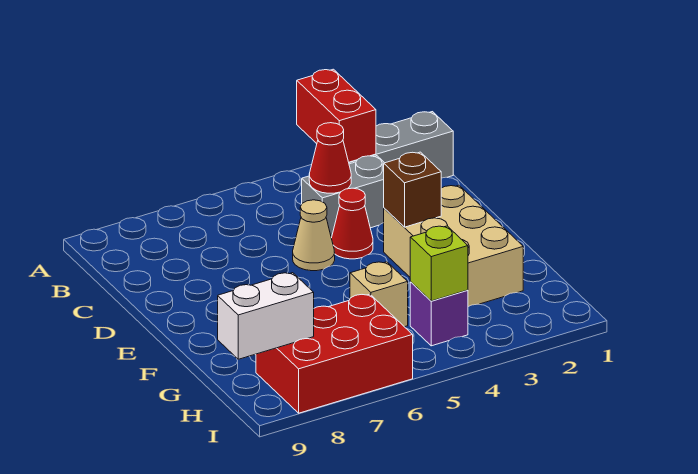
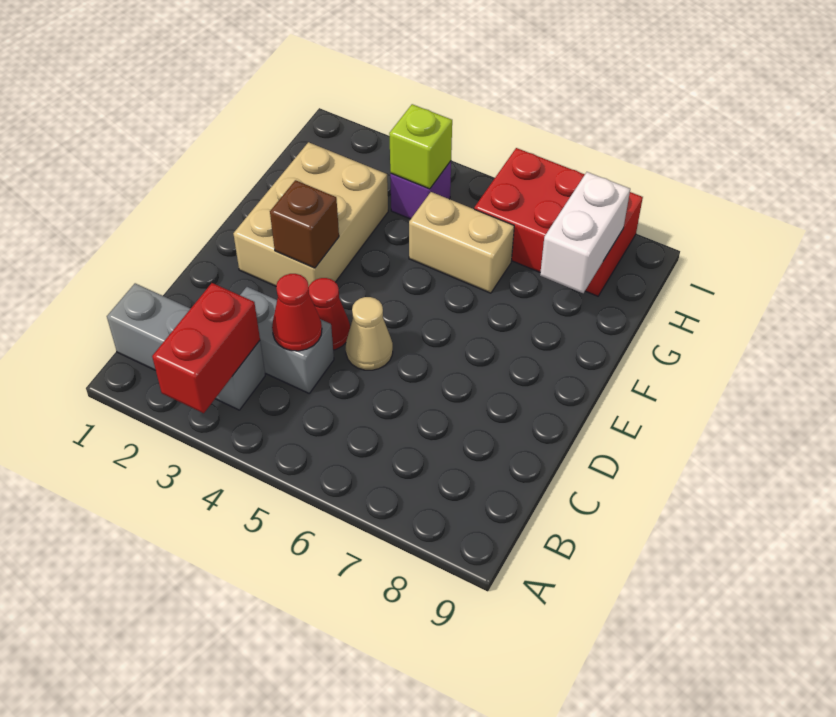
tan brick G5 level 1 -> tan brick G5:G6 level 1
white brick H8:H9 level 2 -> white brick G8:H8 level 2

